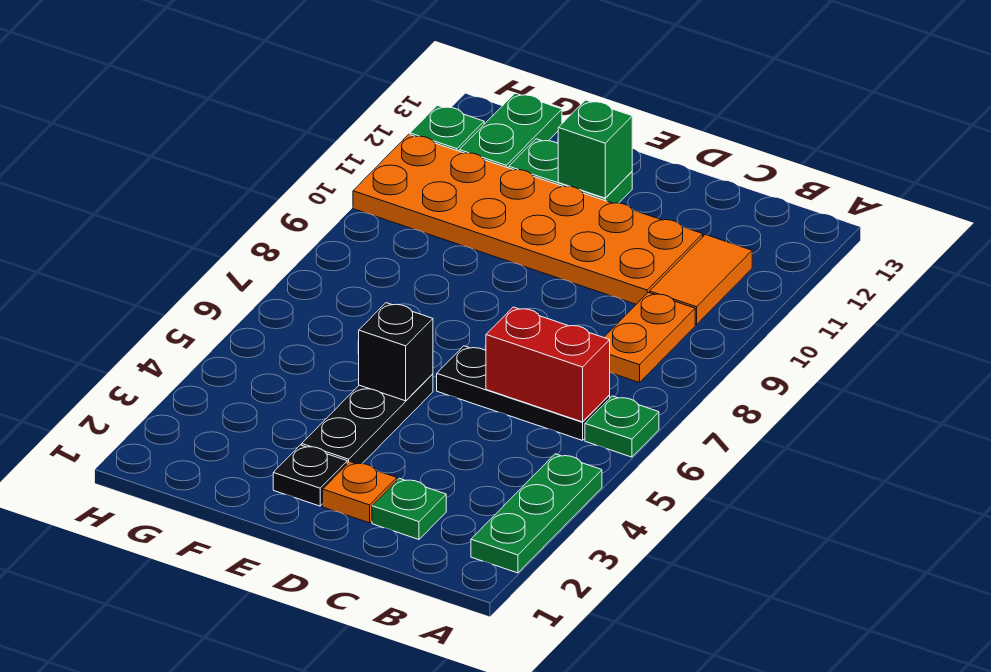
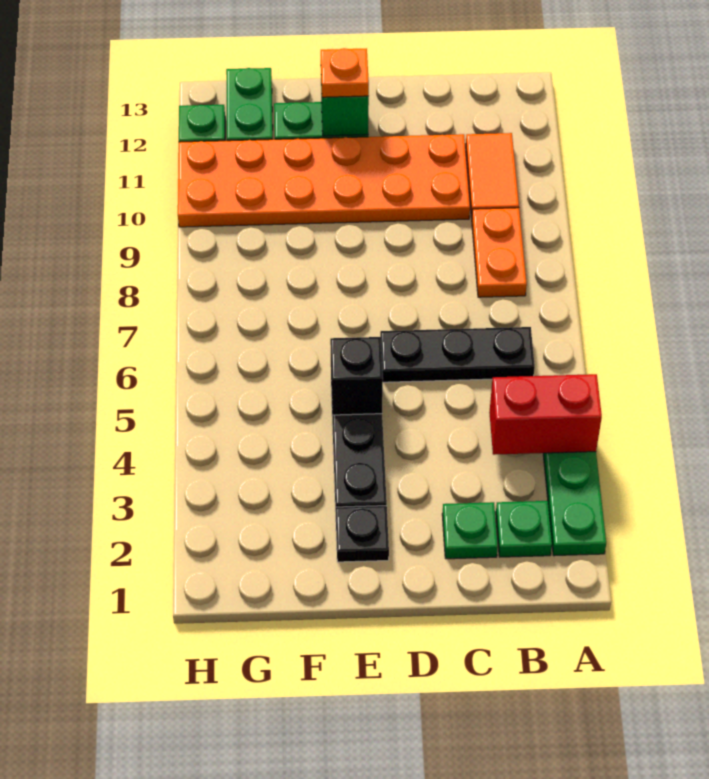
green plate A6 level 1 -> green plate B2 level 1
red brick B6:C6 level 2 -> red brick A4:B4 level 2
orange plate D2 level 1 -> orange plate E12 level 3

